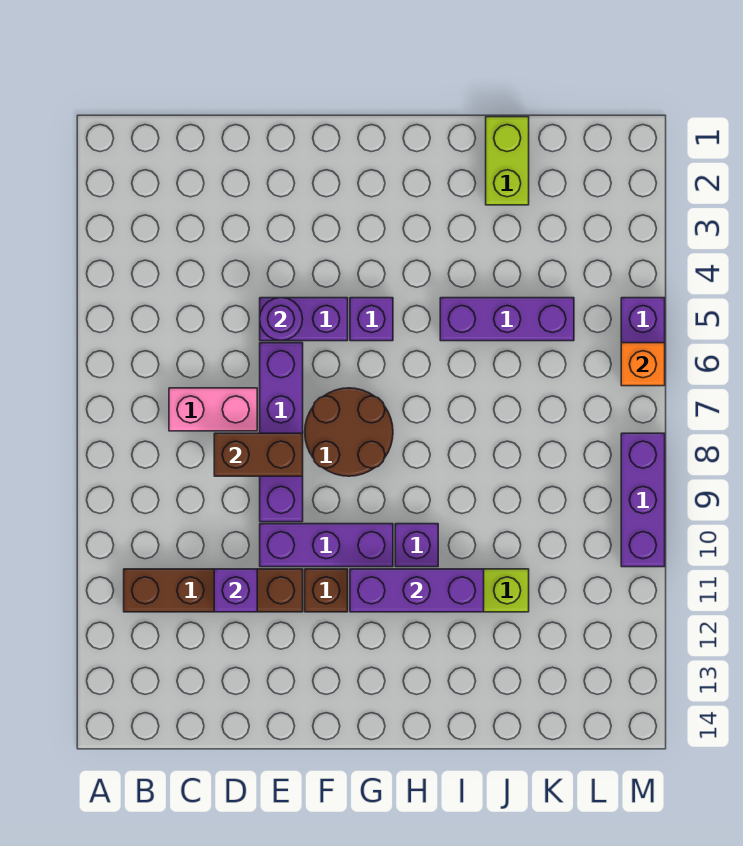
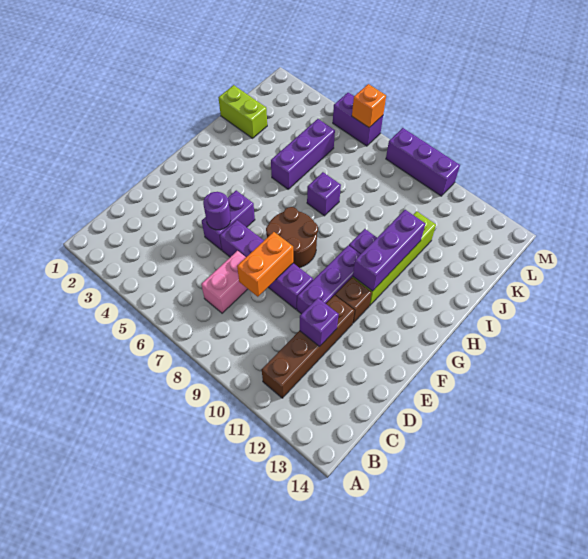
brown brick D8:E8 level 2 -> orange brick D8:E8 level 2
purple brick G5 level 1 -> purple brick I7 level 1

